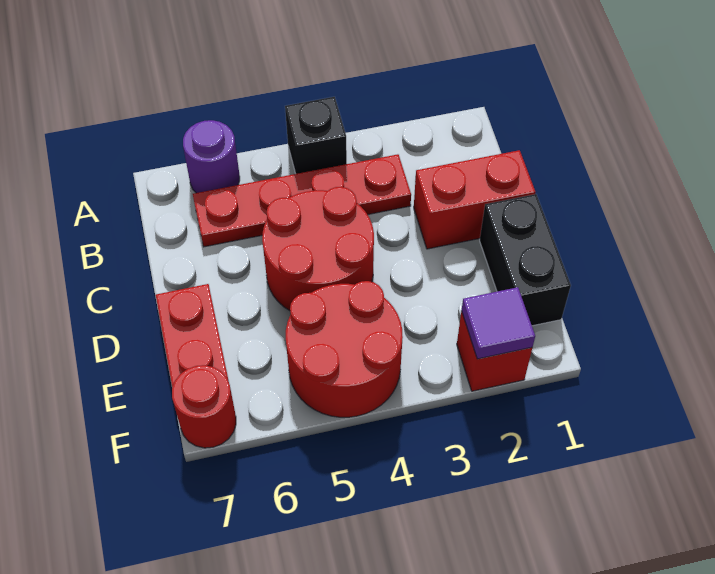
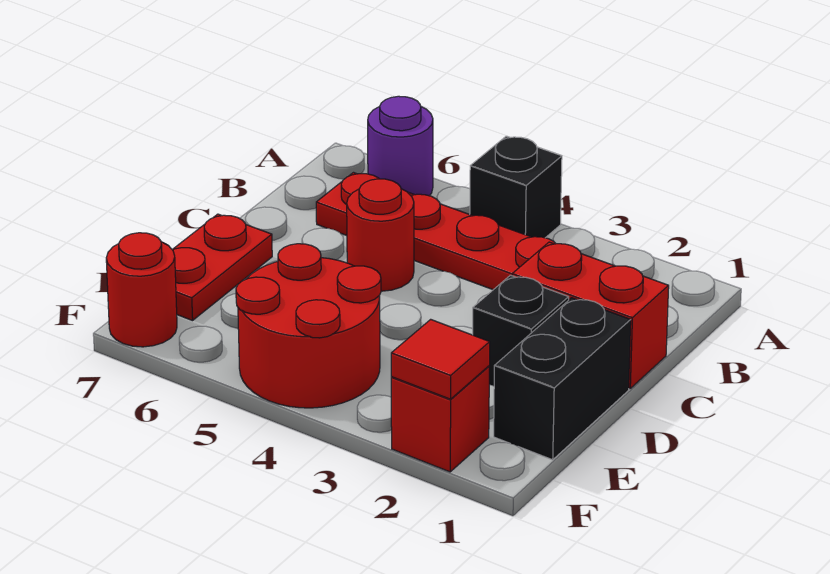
red round brick C4:D5 level 1 -> red round brick C5 level 1
none -> black brick D2 level 1
purple tile F2 level 2 -> red tile F2 level 2

